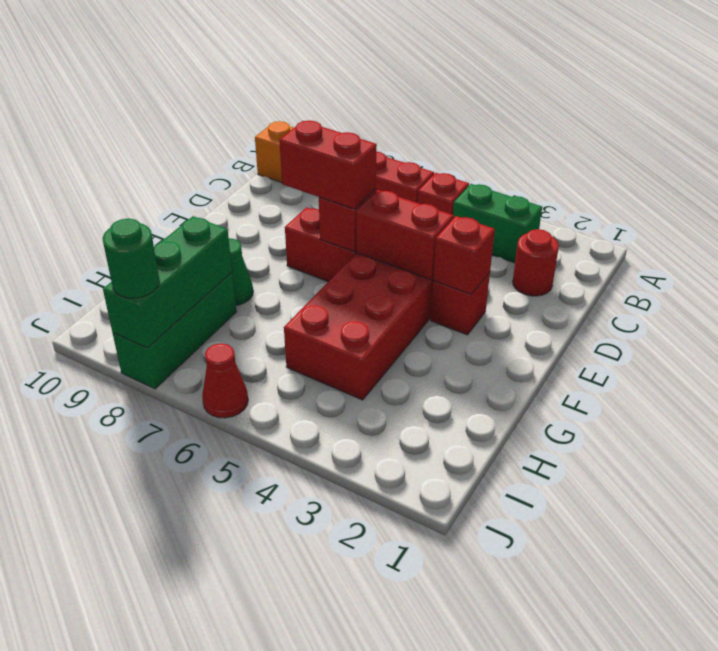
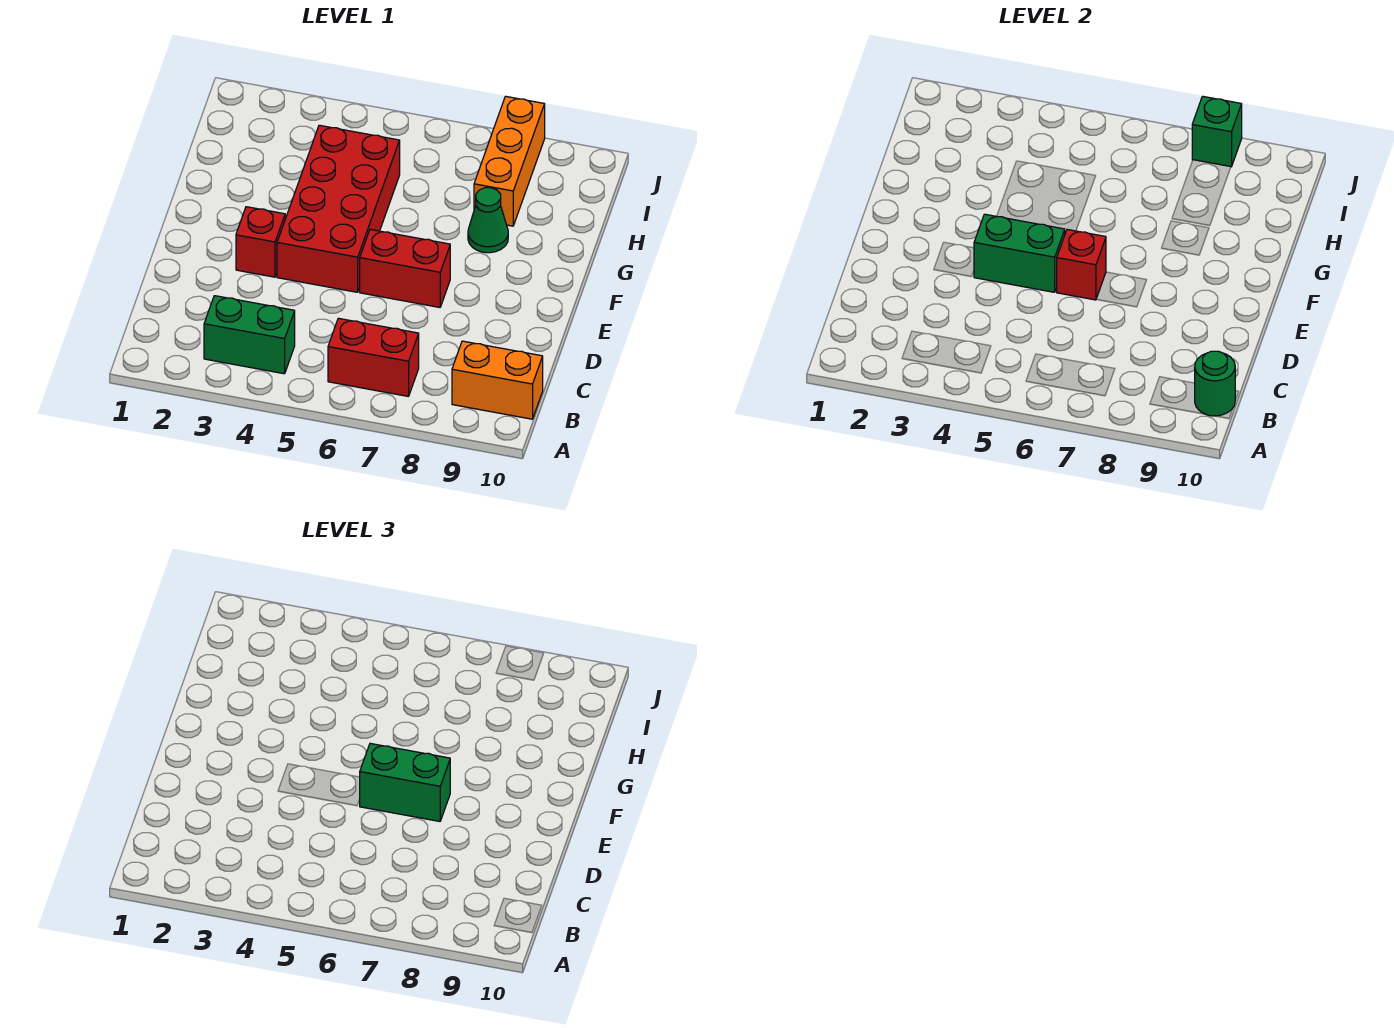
red brick B5 level 1 -> none
red round brick C2 level 1 -> none
red brick E3 level 2 -> none
red brick E4:E5 level 2 -> green brick E4:E5 level 2
red brick E6:E7 level 3 -> green brick E6:E7 level 3
green brick H8:J8 level 1 -> orange brick H8:J8 level 1
green brick H8:J8 level 2 -> green brick J8 level 2
red cone J6 level 1 -> none
green round brick J8 level 3 -> green round brick B10 level 2

